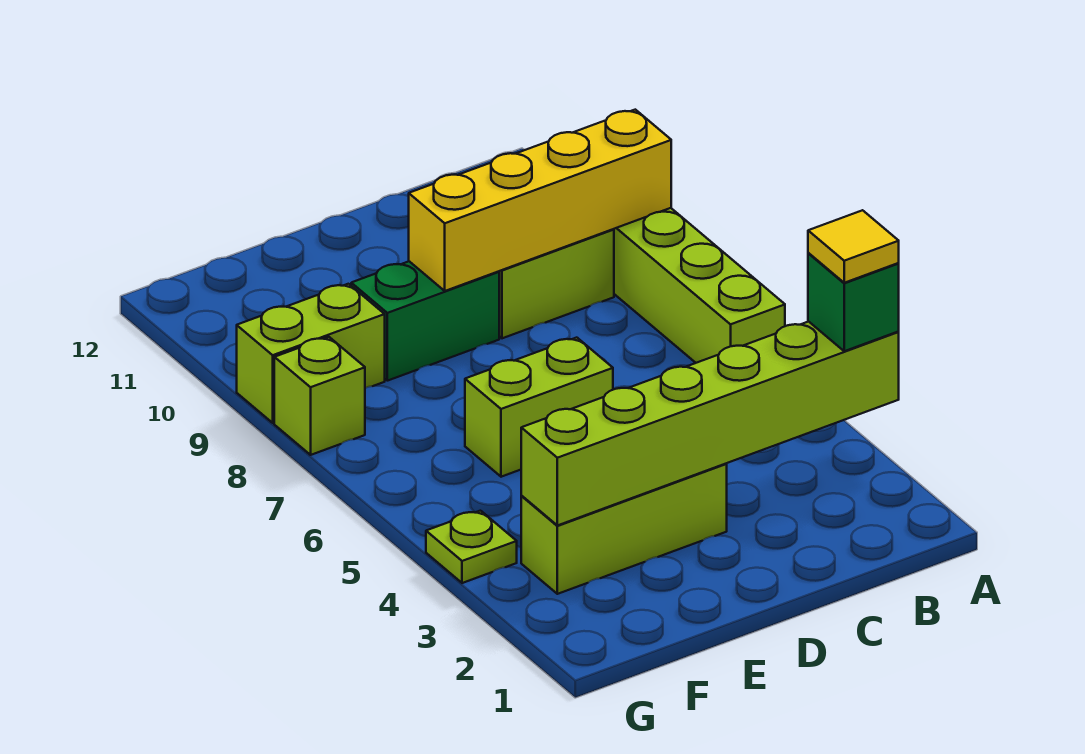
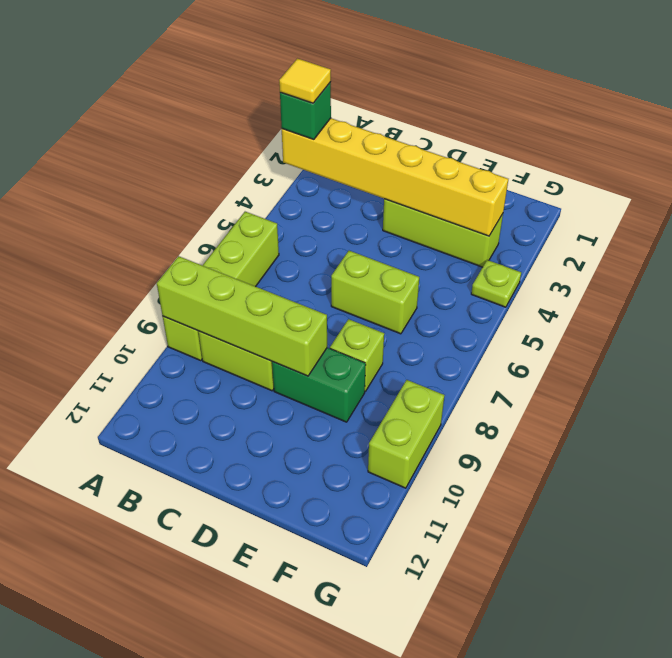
lime brick A3:F3 level 2 -> yellow brick A3:F3 level 2
yellow brick A9:D9 level 2 -> lime brick A9:D9 level 2
lime brick F9:G9 level 1 -> lime brick G9:G10 level 1
lime brick G8 level 1 -> lime brick E8 level 1

